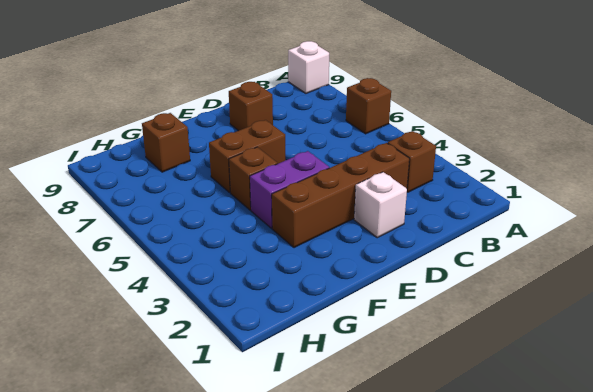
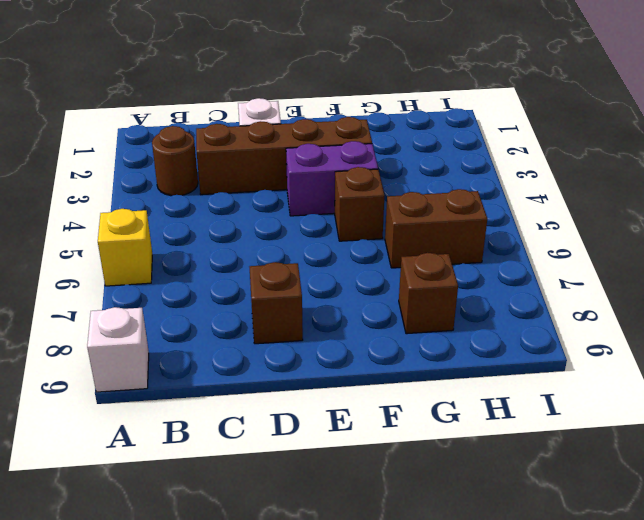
brown brick A6 level 1 -> yellow brick A6 level 1
brown brick B3 level 1 -> brown round brick B3 level 1
brown brick E6:F6 level 1 -> brown brick G6:H6 level 1

